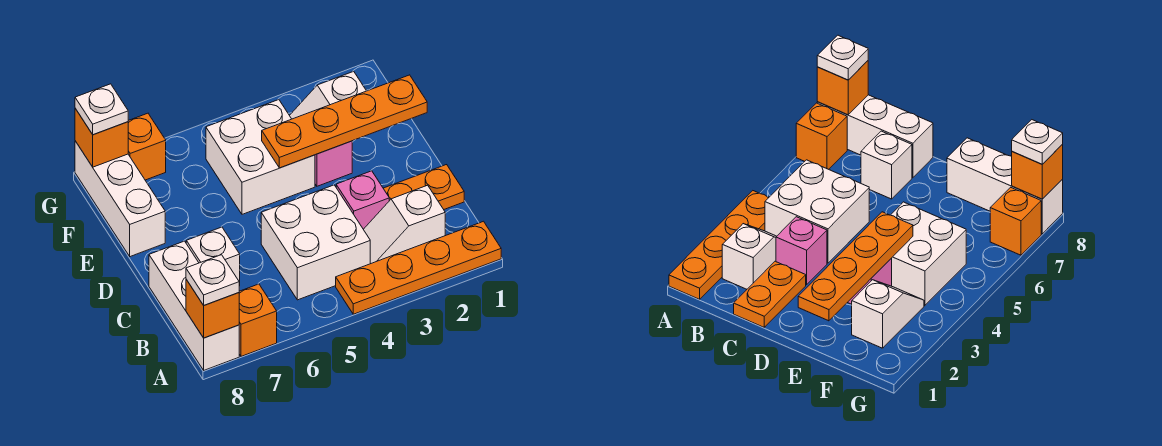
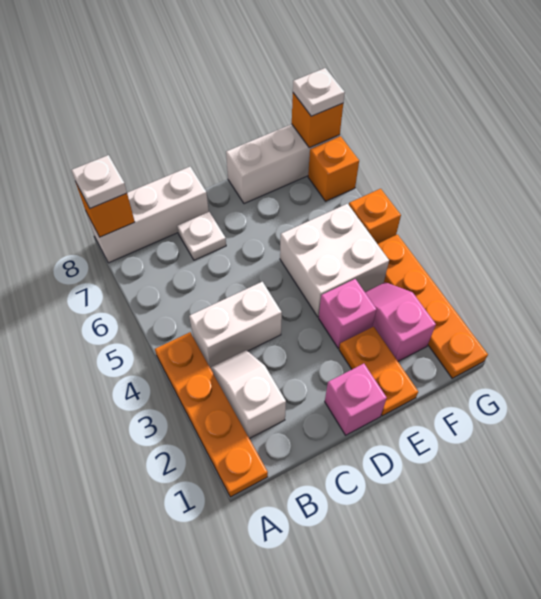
orange brick A7 level 1 -> orange brick G5 level 1
white brick B4:C5 level 1 -> white brick B4:C4 level 1
orange plate C1:C2 level 1 -> orange plate E1:E2 level 1
pink brick C3 level 1 -> pink brick D1 level 1
white brick C7 level 1 -> white plate C7 level 1
orange plate E1:E4 level 2 -> orange plate G1:G4 level 1
white slope F2:F3 level 1 top 2 -> pink slope F2:F3 level 1 top 2

